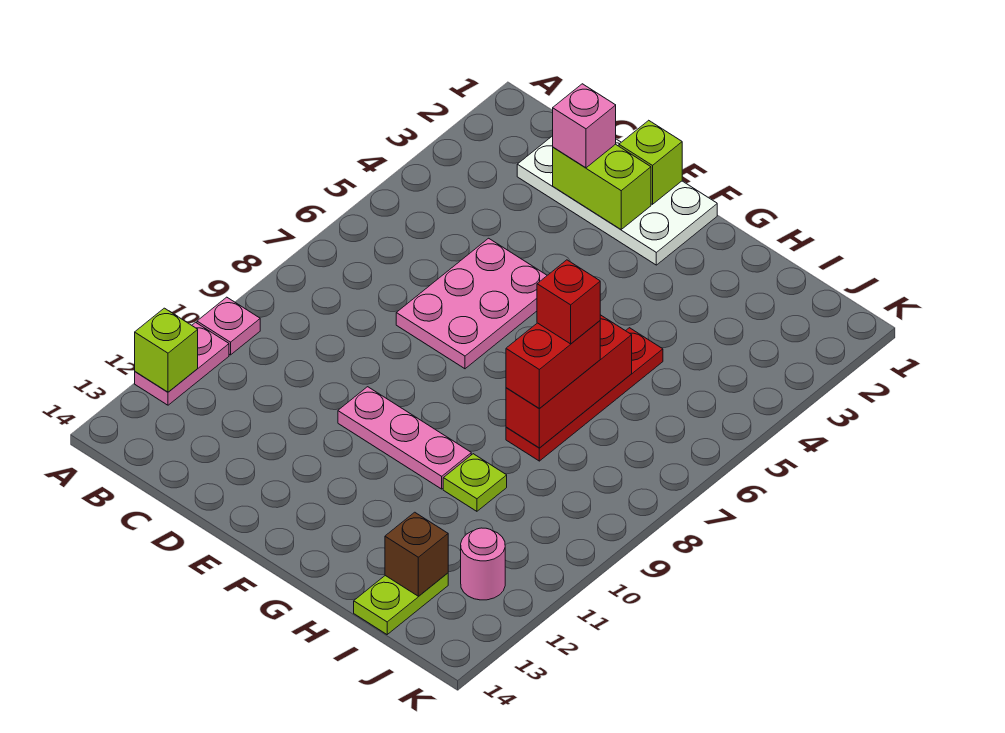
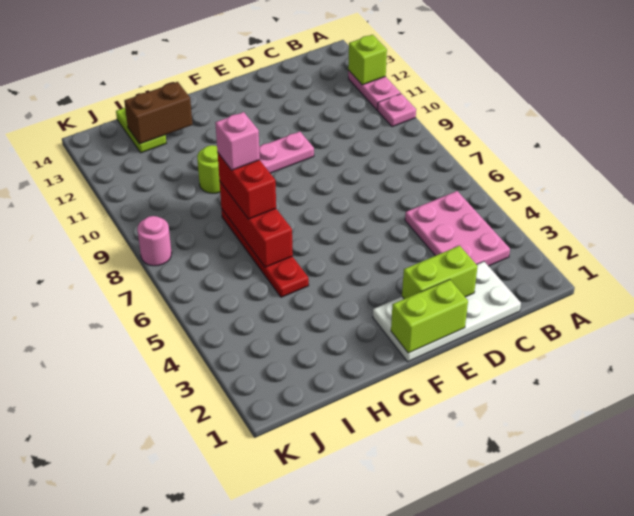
pink brick D2 level 3 -> pink brick H8 level 4
pink plate D5:E7 level 1 -> pink plate B3:C5 level 1
lime brick E1 level 2 -> lime brick E1:F1 level 2
red brick H7 level 4 -> none
lime plate H10 level 1 -> lime round brick H10 level 1
brown brick I13 level 2 -> brown brick H13:I13 level 2
pink round brick J12 level 1 -> pink round brick K8 level 1

